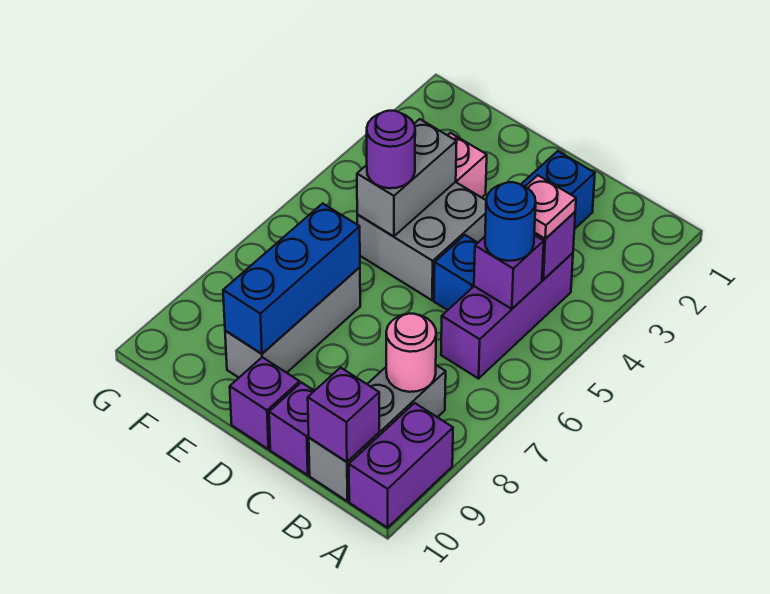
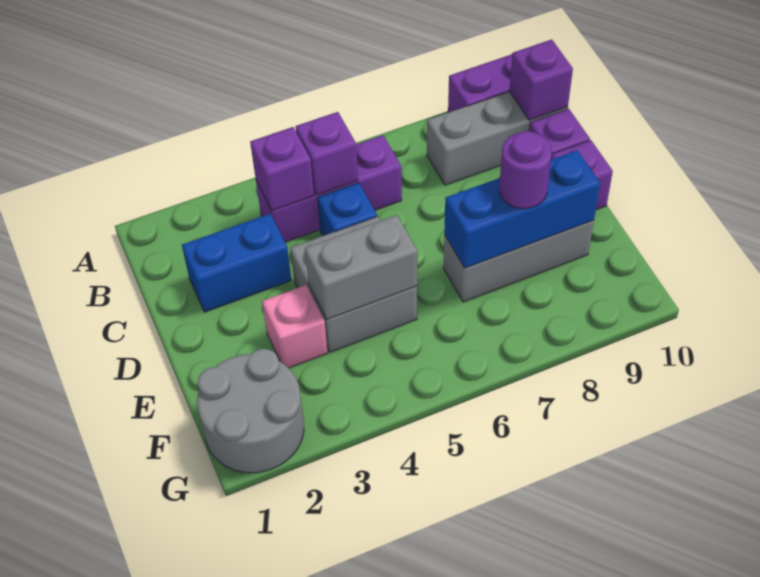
pink plate B4 level 3 -> none
blue round brick B5 level 3 -> none
pink round brick B8 level 2 -> none
purple round brick E5 level 3 -> purple round brick E8 level 3
none -> grey round brick F1:G2 level 1

